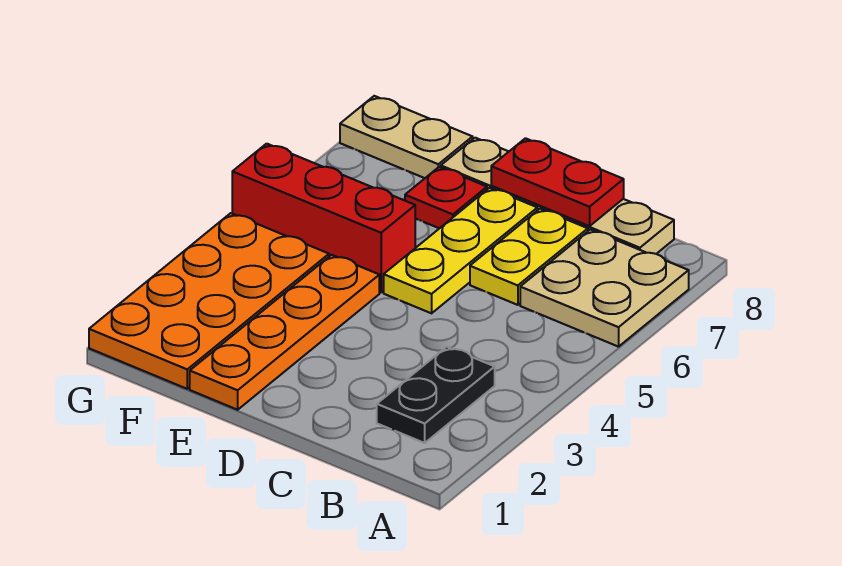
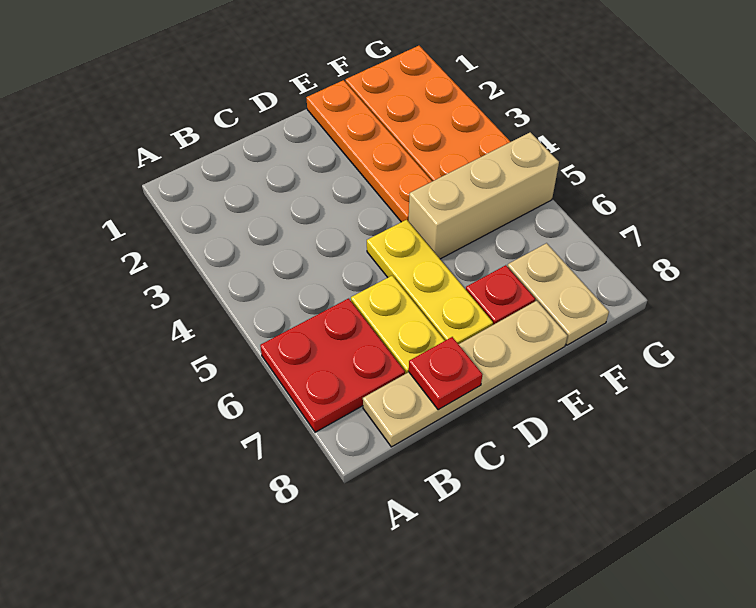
tan plate A6:B7 level 1 -> red plate A6:B7 level 1
black plate B2:B3 level 1 -> none
red plate C8:D8 level 2 -> red plate C8 level 2
red brick E5:G5 level 1 -> tan brick E5:G5 level 1
tan plate F8:G8 level 1 -> tan plate F7:F8 level 1

